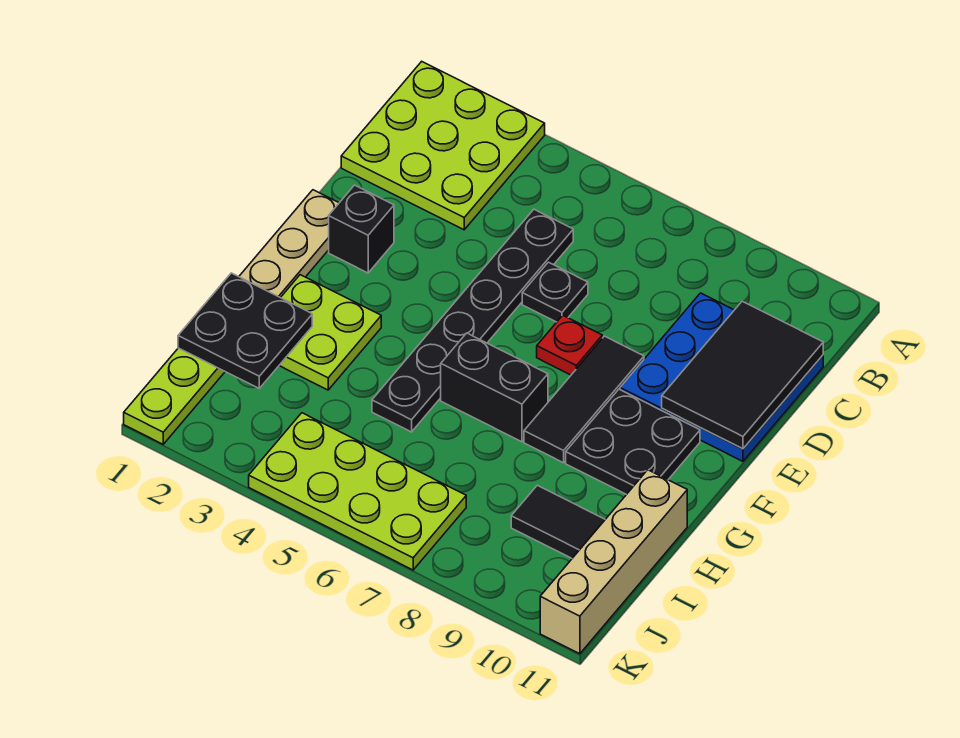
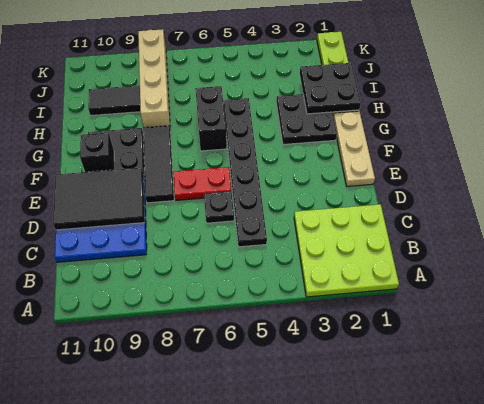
black tile C10:E11 level 2 -> black tile D9:E11 level 2
black brick E2 level 1 -> black brick F10 level 2
red plate E7 level 1 -> red plate E6:E7 level 1
lime plate G2:H3 level 1 -> black plate G2:H3 level 1
black brick G6:G7 level 1 -> black brick G6:H6 level 1
tan brick H11:K11 level 1 -> tan brick H8:K8 level 1
lime plate J4:K7 level 1 -> none

